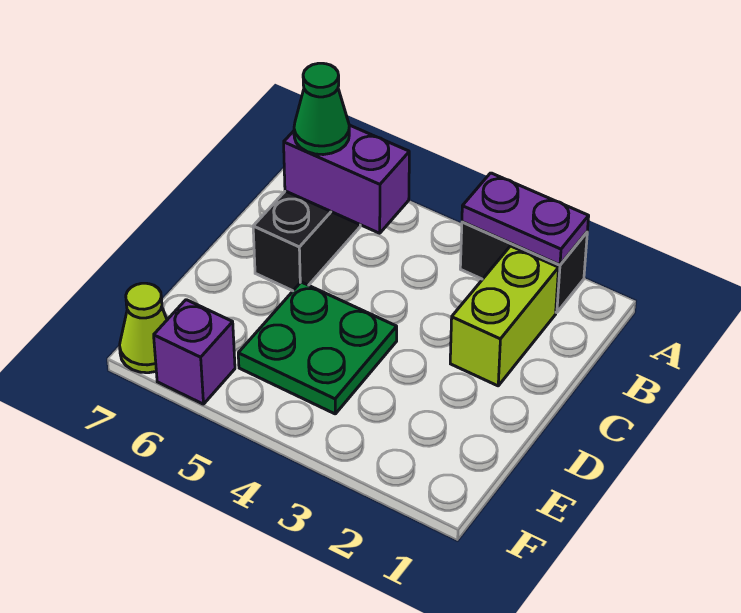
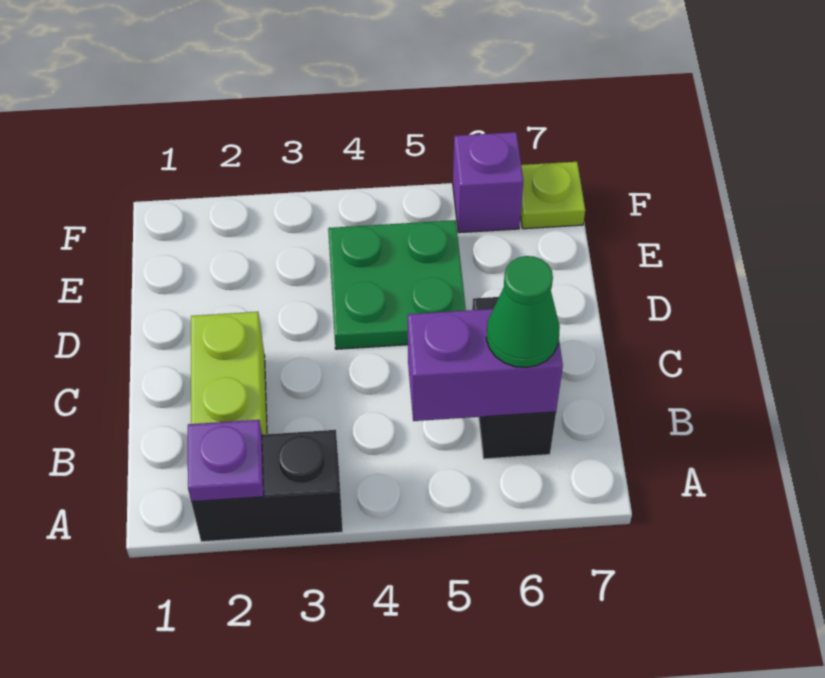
purple plate A2:A3 level 2 -> purple plate A2 level 2
lime cone F7 level 1 -> lime plate F7 level 1

